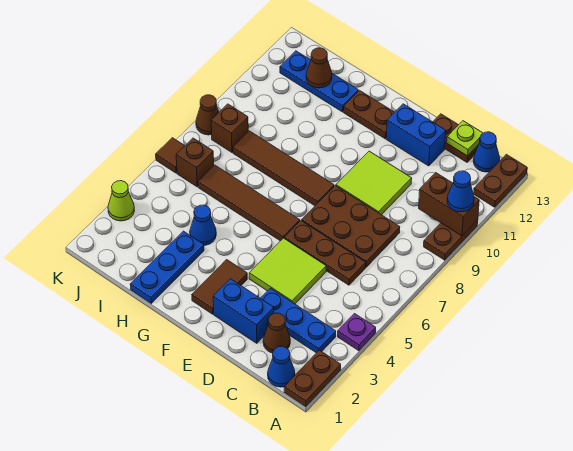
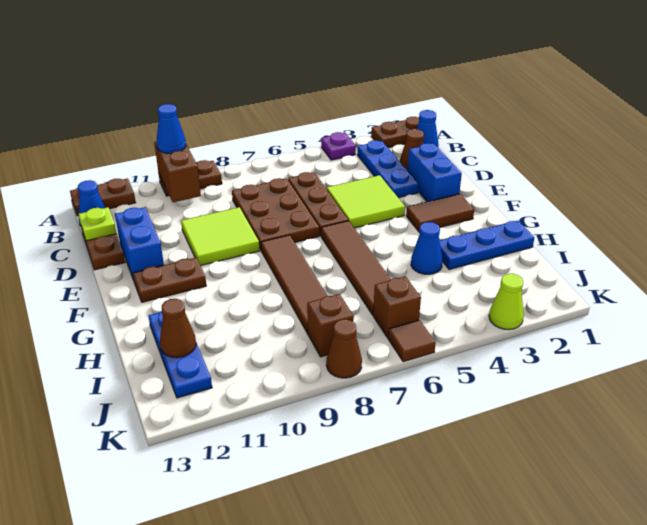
brown plate F12:G12 level 1 -> brown plate F11:F12 level 1

